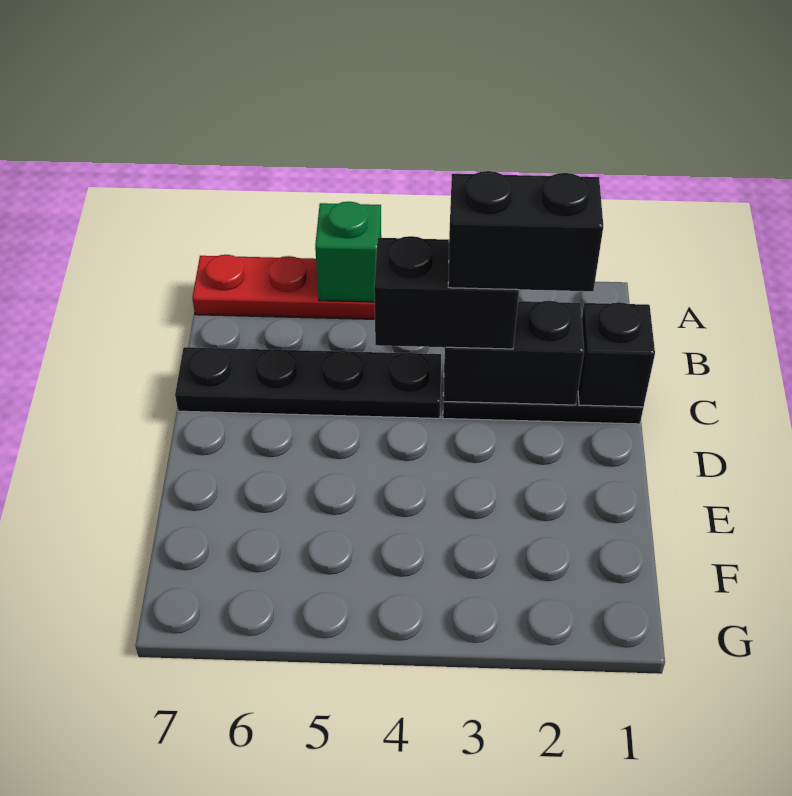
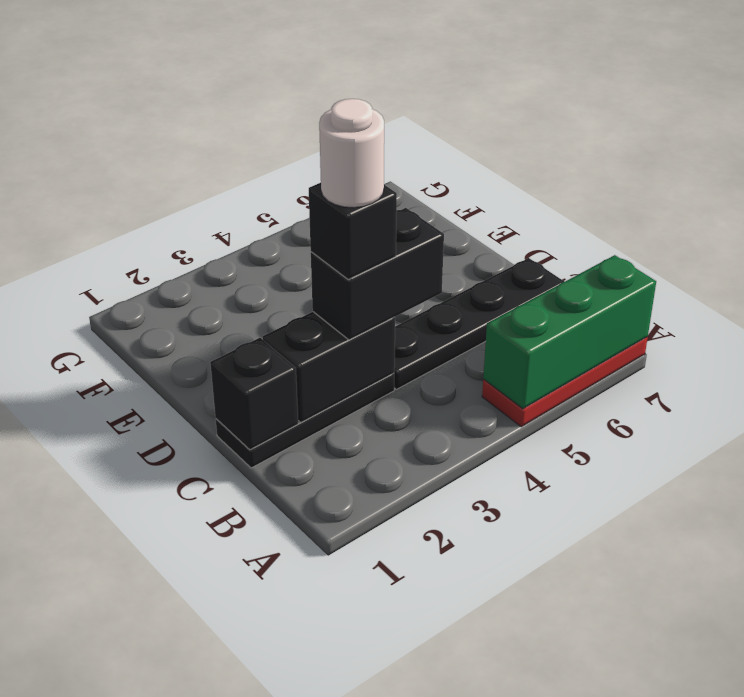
green brick A5 level 2 -> green brick A5:A7 level 2
black brick C2:C3 level 4 -> black brick C3 level 4
none -> white round brick C3 level 5

